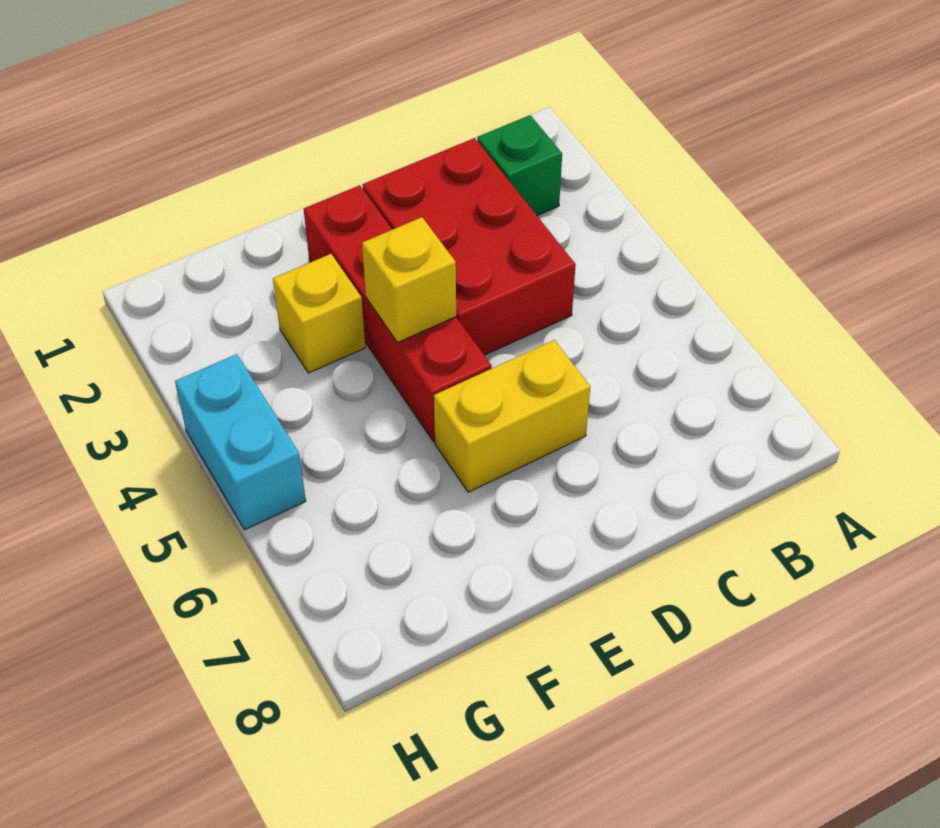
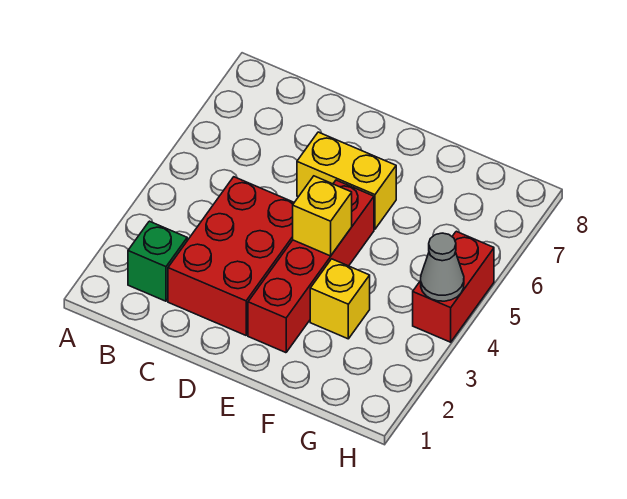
cyan brick H4:H5 level 1 -> red brick H4:H5 level 1
none -> grey cone H4 level 2

